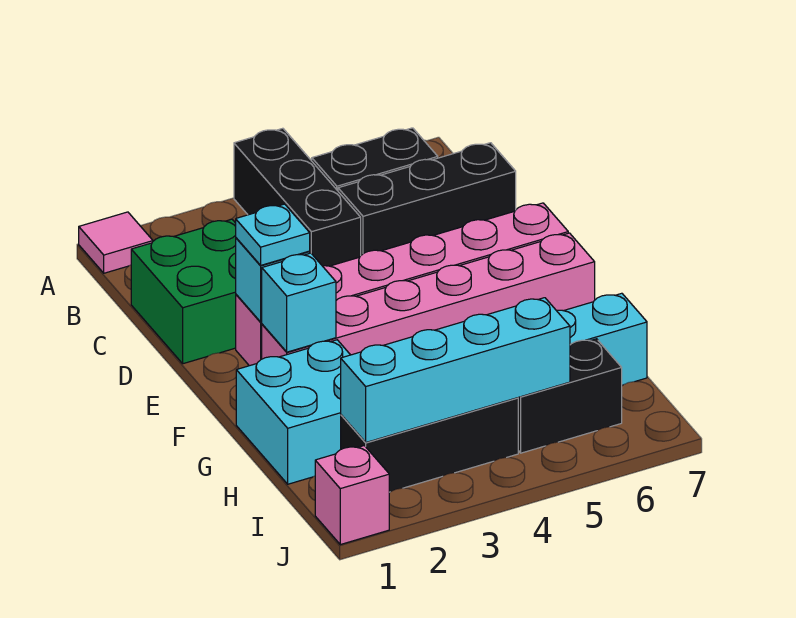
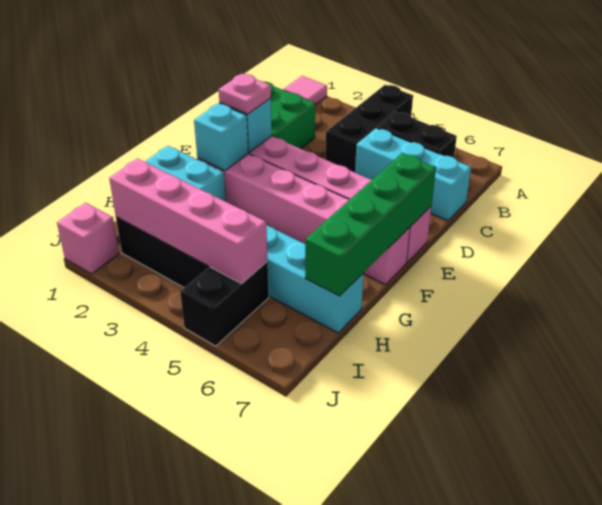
black brick C5:C7 level 1 -> cyan brick C5:C7 level 1
cyan plate E2 level 3 -> pink plate E2 level 3
none -> green brick E7:H7 level 2
cyan brick I2:I5 level 2 -> pink brick I2:I5 level 2
black brick I5:I6 level 1 -> black brick I5:J5 level 1

